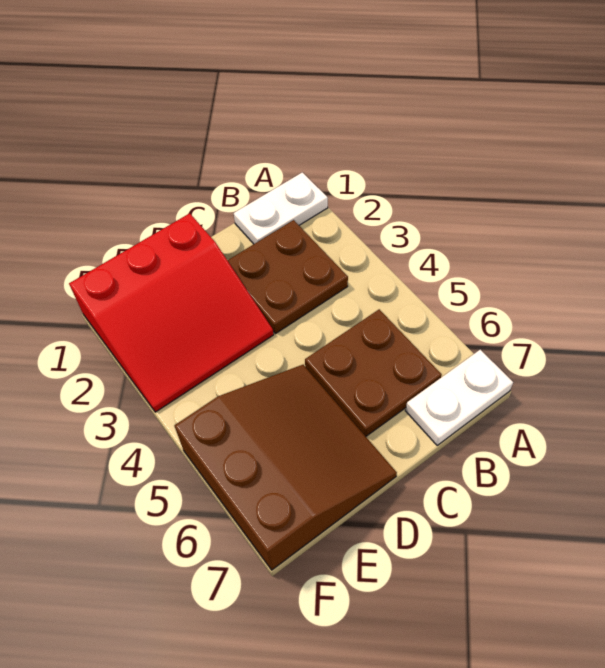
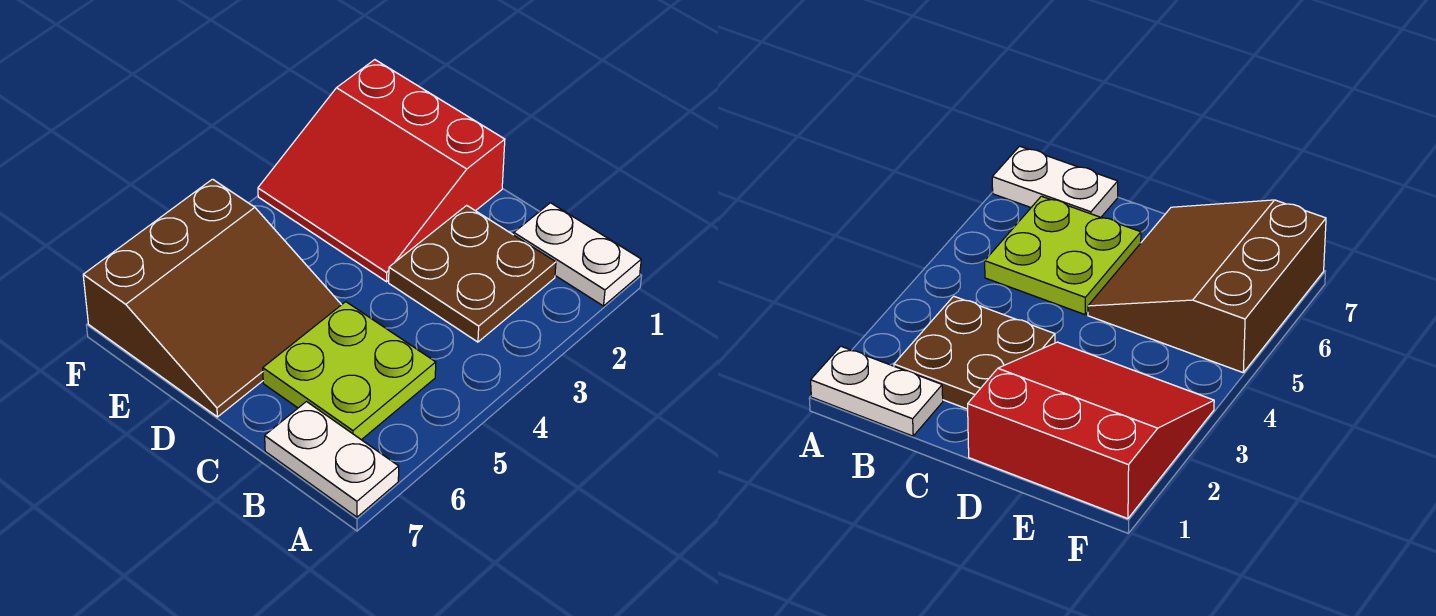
brown plate B5:C6 level 1 -> lime plate B5:C6 level 1

